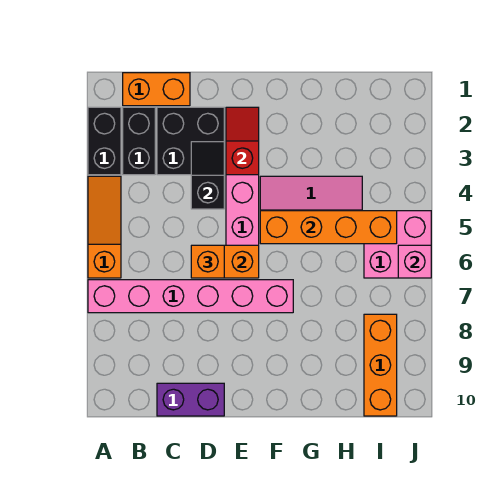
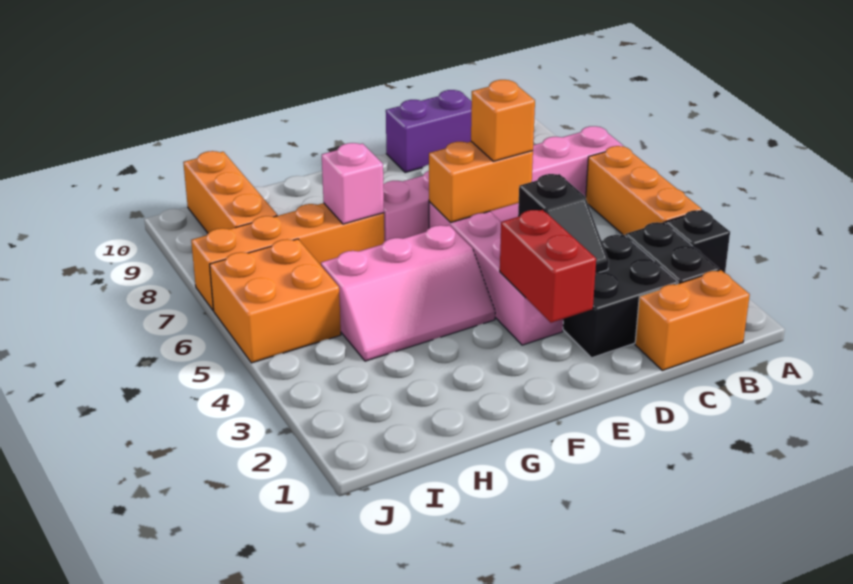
black brick A2:A3 level 1 -> black brick A3 level 1
orange slope A4:A6 level 1 top 6 -> orange brick A4:A6 level 1
red slope E2:E3 level 2 top 3 -> red brick E2:E3 level 2
orange brick F5:I5 level 2 -> orange brick G7:J7 level 1
pink brick I5:J6 level 1 -> orange brick I5:J6 level 1
pink brick J6 level 2 -> pink brick G7 level 2

